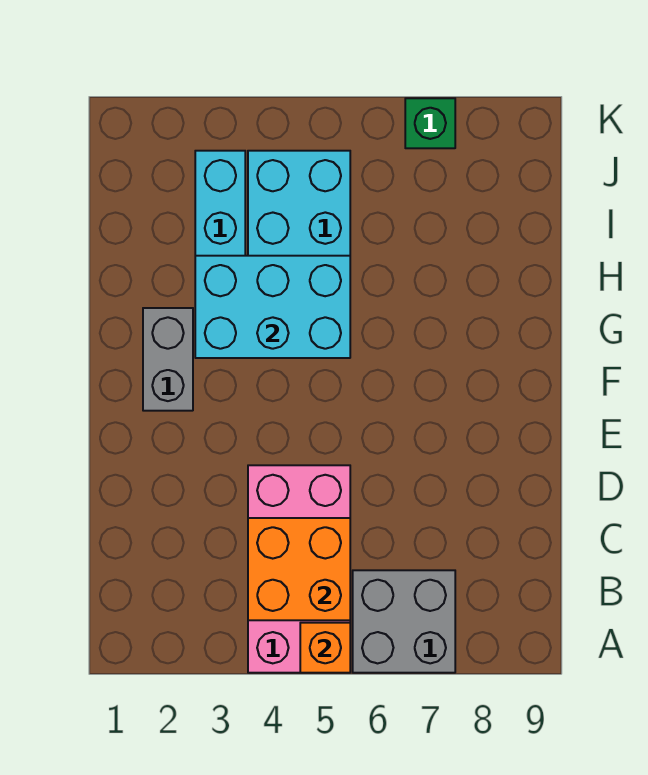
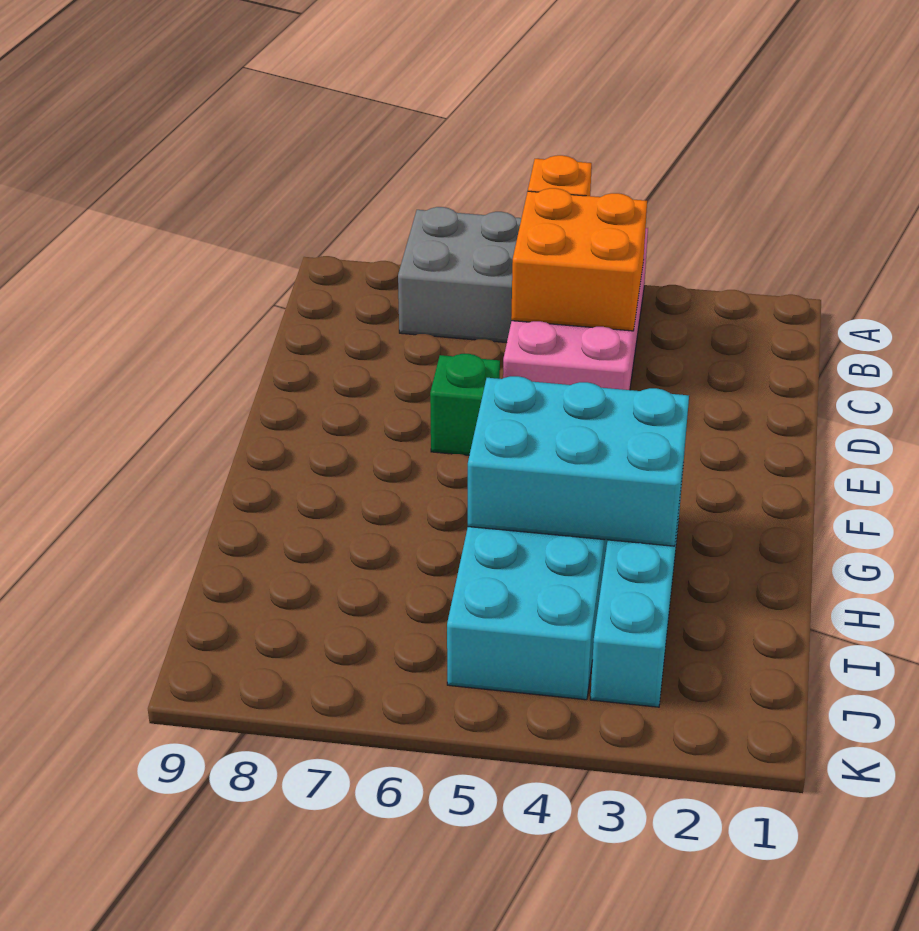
grey brick F2:G2 level 1 -> none
green brick K7 level 1 -> green brick E6 level 1

